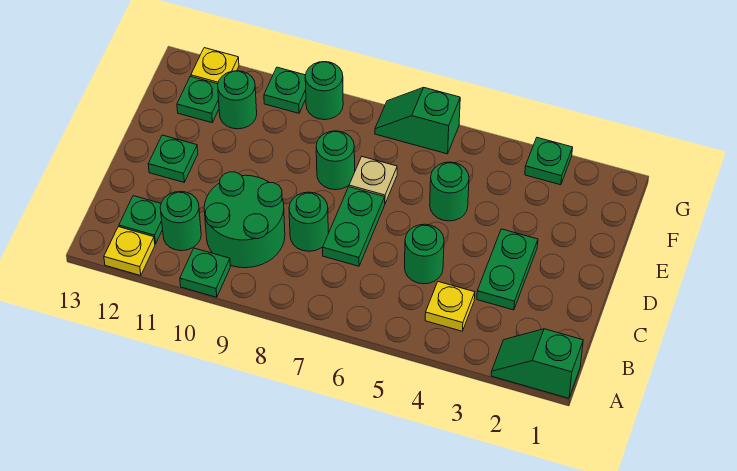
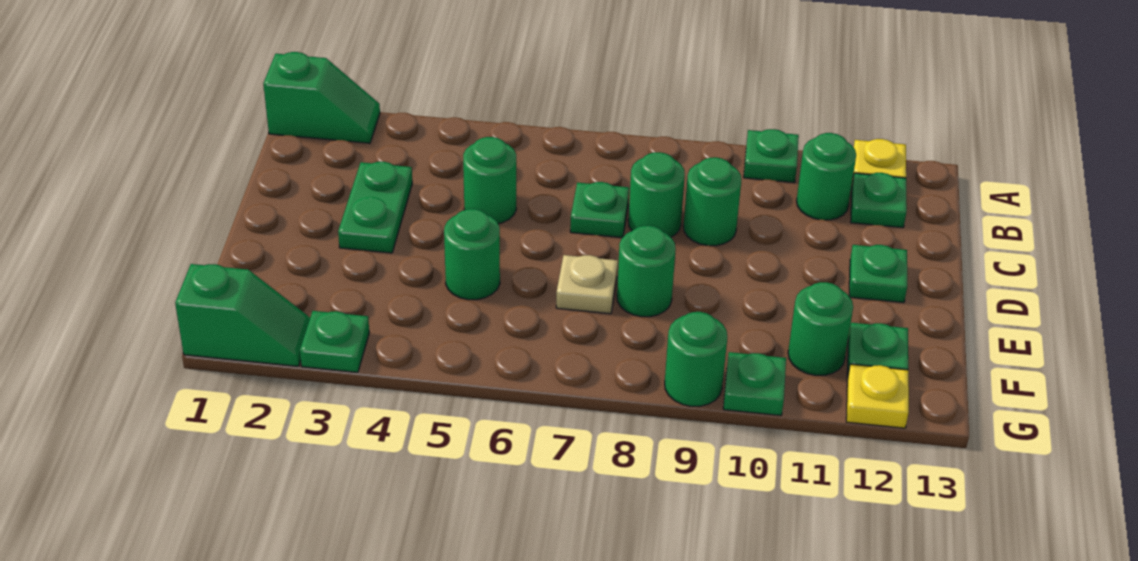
yellow plate B4 level 1 -> none
green round brick B9:C10 level 1 -> green round brick C9 level 1
green plate C7:D7 level 1 -> green plate C7 level 1
green slope G6:G7 level 1 top 6 -> green slope G1:G2 level 1 top 1

